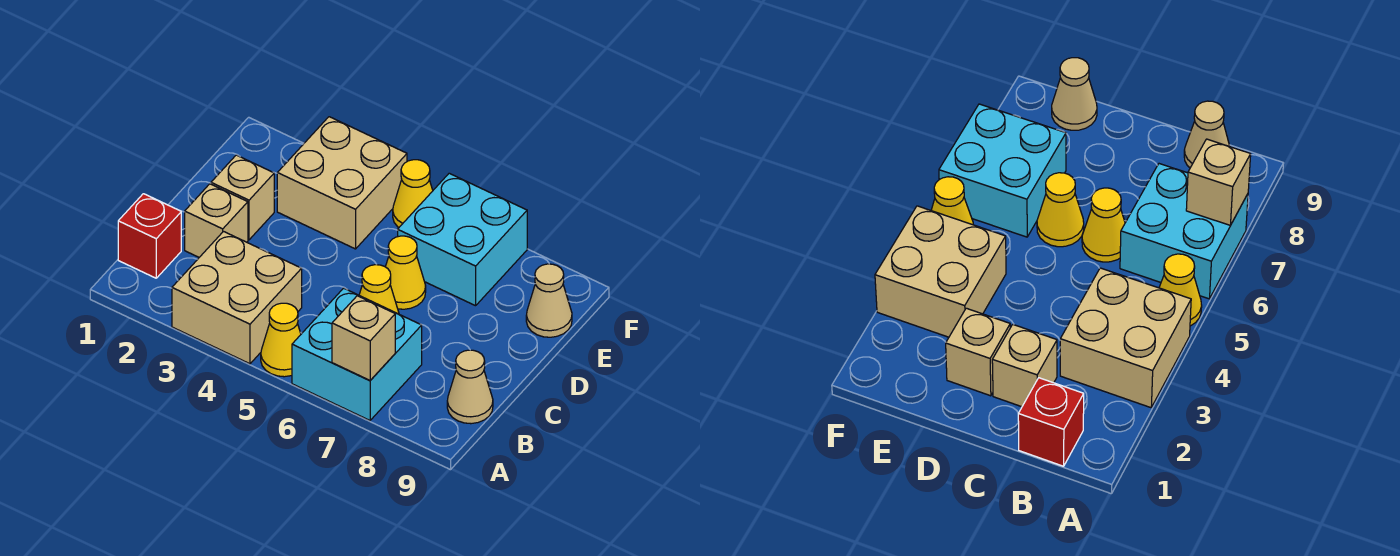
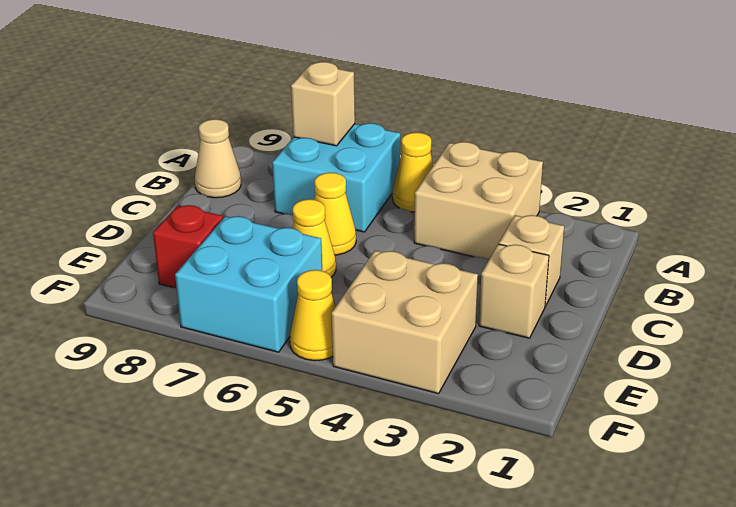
red brick B1 level 1 -> red brick E8 level 1
tan cone E9 level 1 -> none

